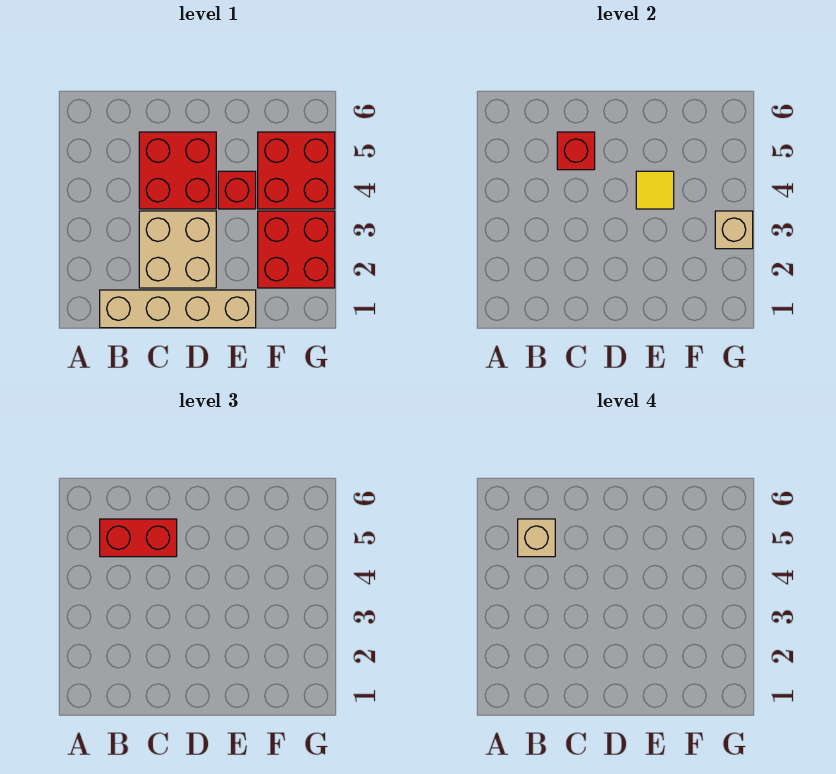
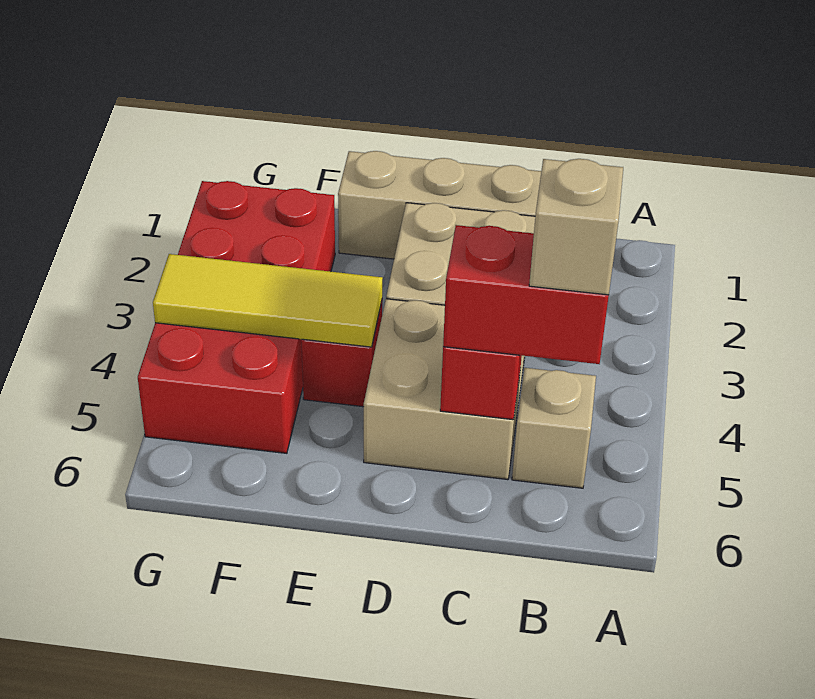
red brick C4:D5 level 1 -> tan brick C4:D5 level 1
yellow tile E4 level 2 -> yellow tile E4:G4 level 2
tan brick G3 level 2 -> tan brick B5 level 1

